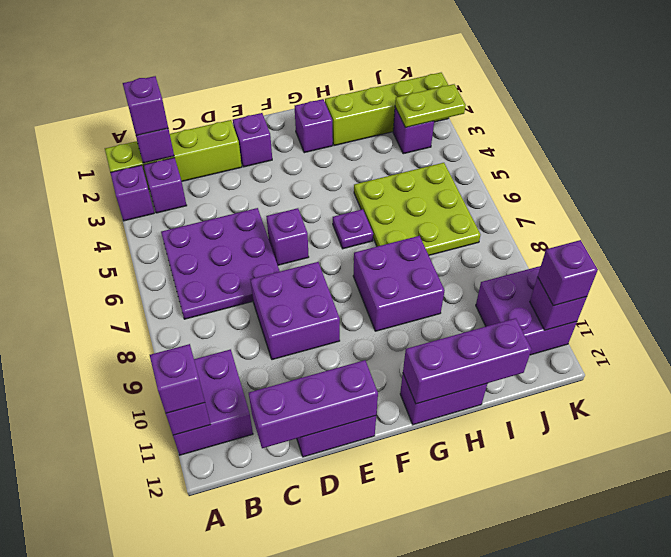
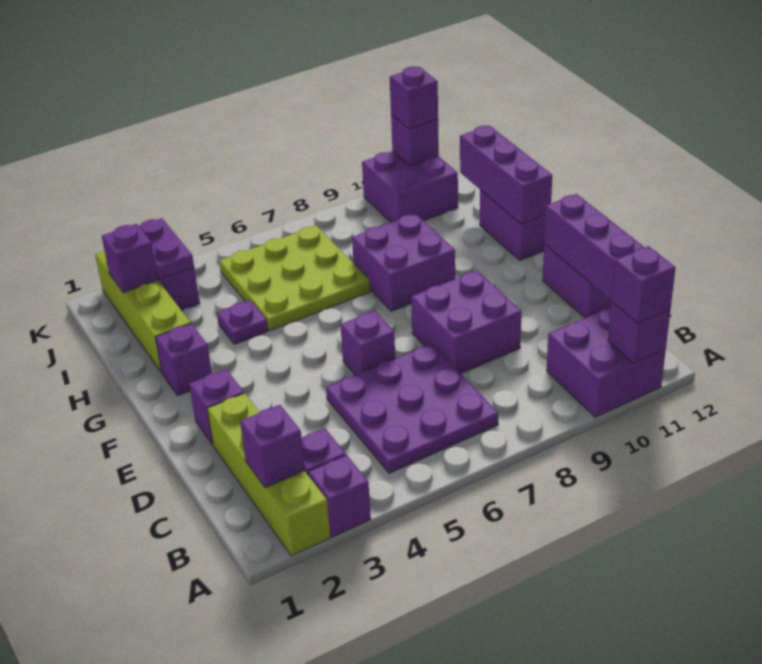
purple brick B2 level 3 -> purple brick J2 level 2
purple plate G6 level 1 -> purple plate H4 level 1
lime plate J3:K3 level 2 -> purple plate J3:K3 level 2

